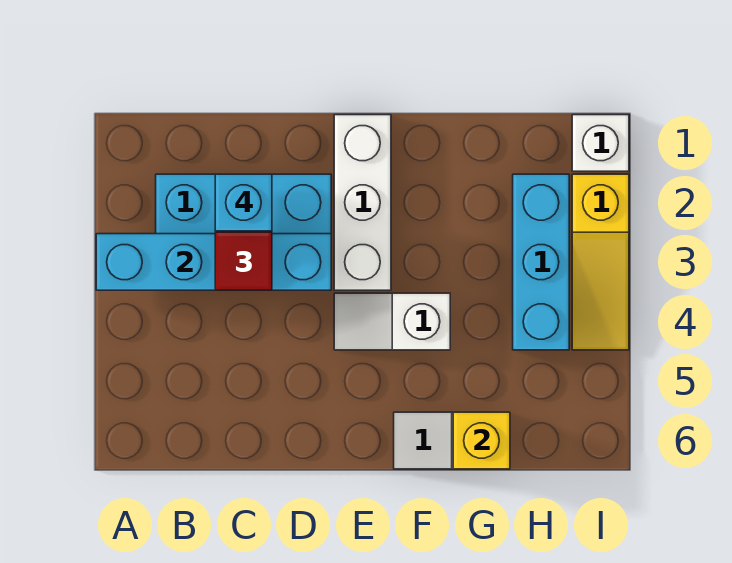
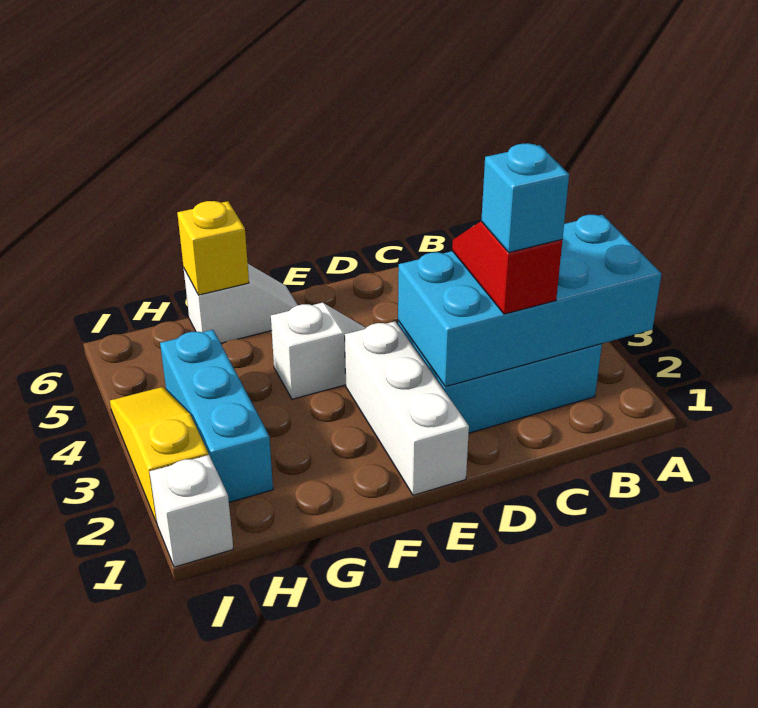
cyan brick A3:D3 level 2 -> cyan brick A2:D3 level 2

